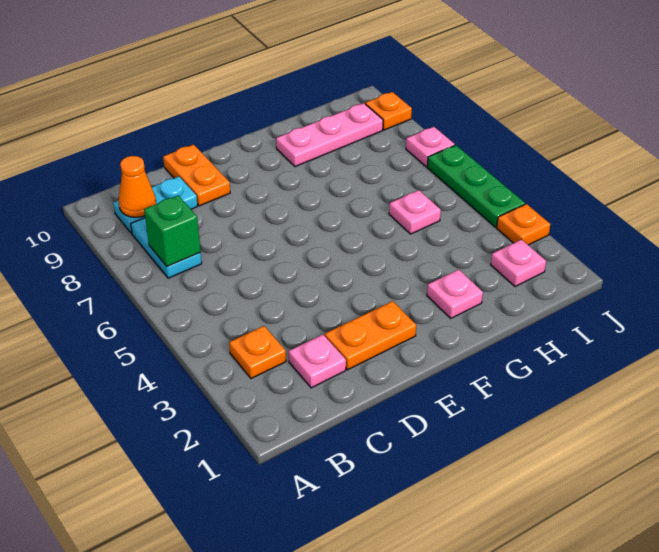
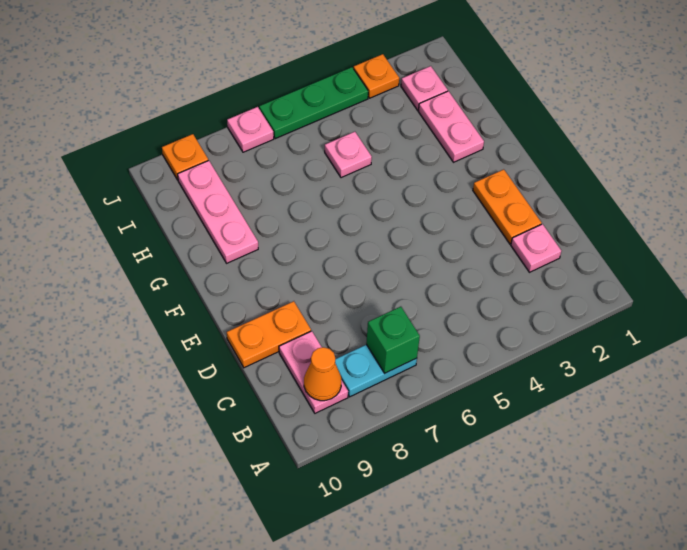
orange plate B3 level 1 -> none
cyan plate B9:C9 level 1 -> pink plate B9:C9 level 1
pink plate G2 level 1 -> pink plate G2:H2 level 1

